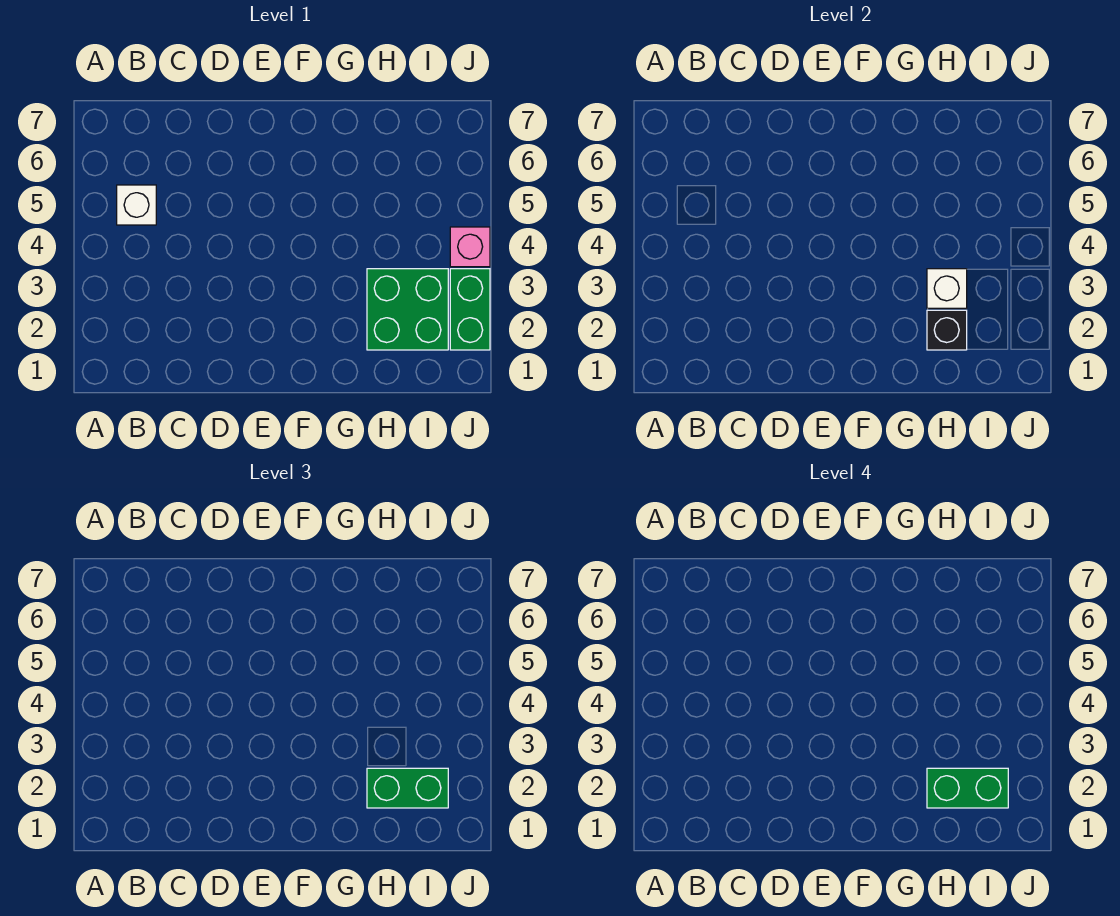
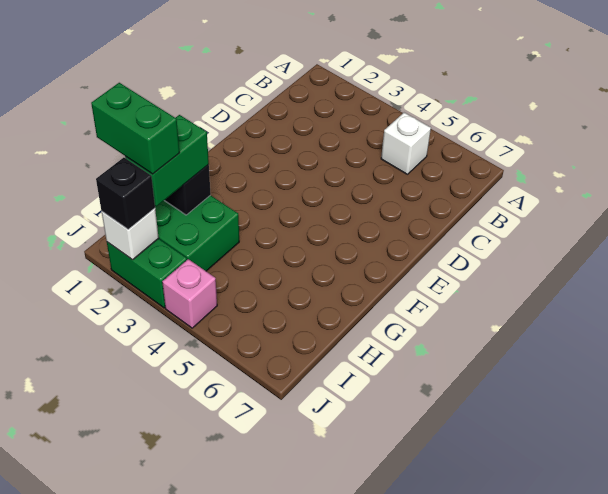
green brick H2:I2 level 4 -> green brick I1:I2 level 4
white brick H3 level 2 -> white brick J2 level 2
none -> black brick J2 level 3

